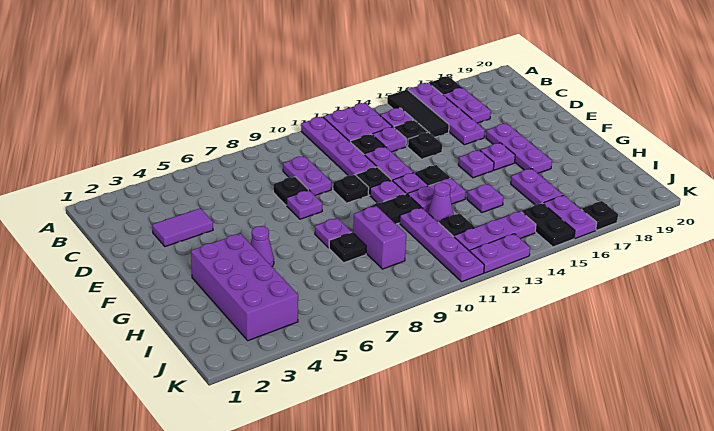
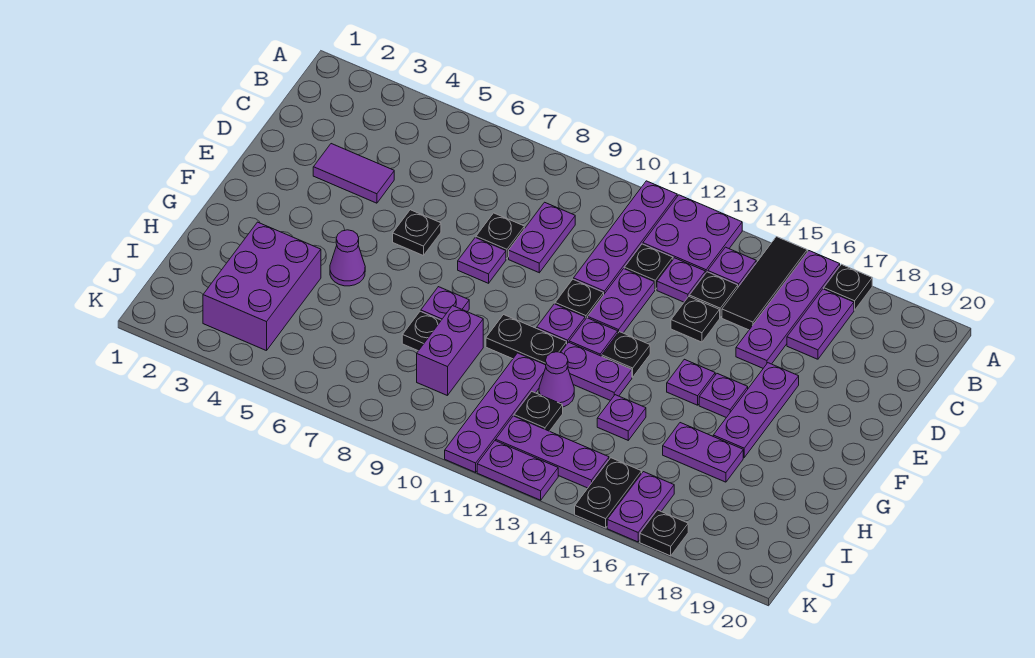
black plate E10 level 1 -> black plate E6 level 1
purple brick G3:J4 level 1 -> purple brick H3:J4 level 1
purple plate H16:I16 level 1 -> purple plate H16:H17 level 1

